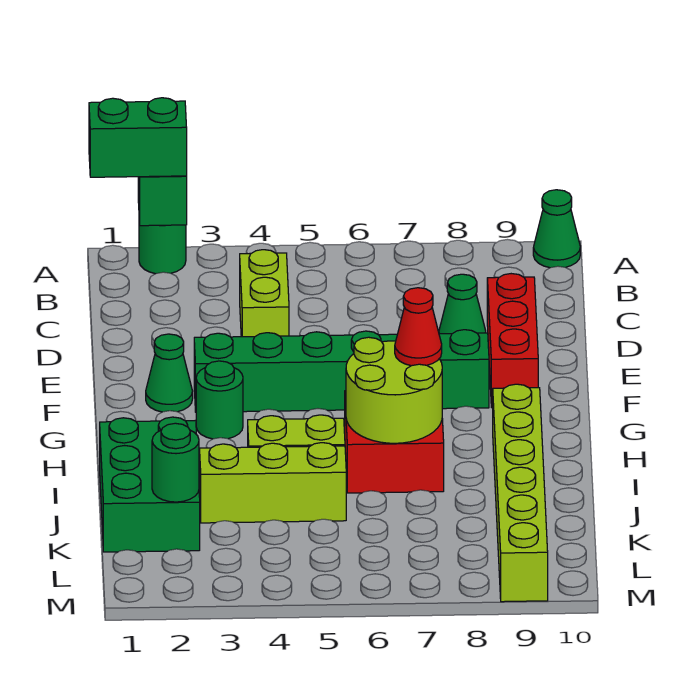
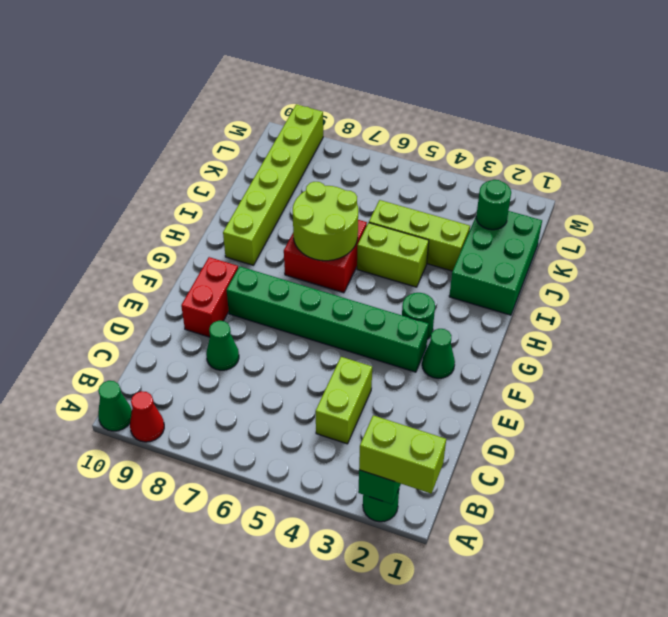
green brick A1:A2 level 3 -> lime brick A1:A2 level 3
red brick D9:F9 level 1 -> red brick E9:F9 level 1
red cone H7 level 3 -> red cone A9 level 1

